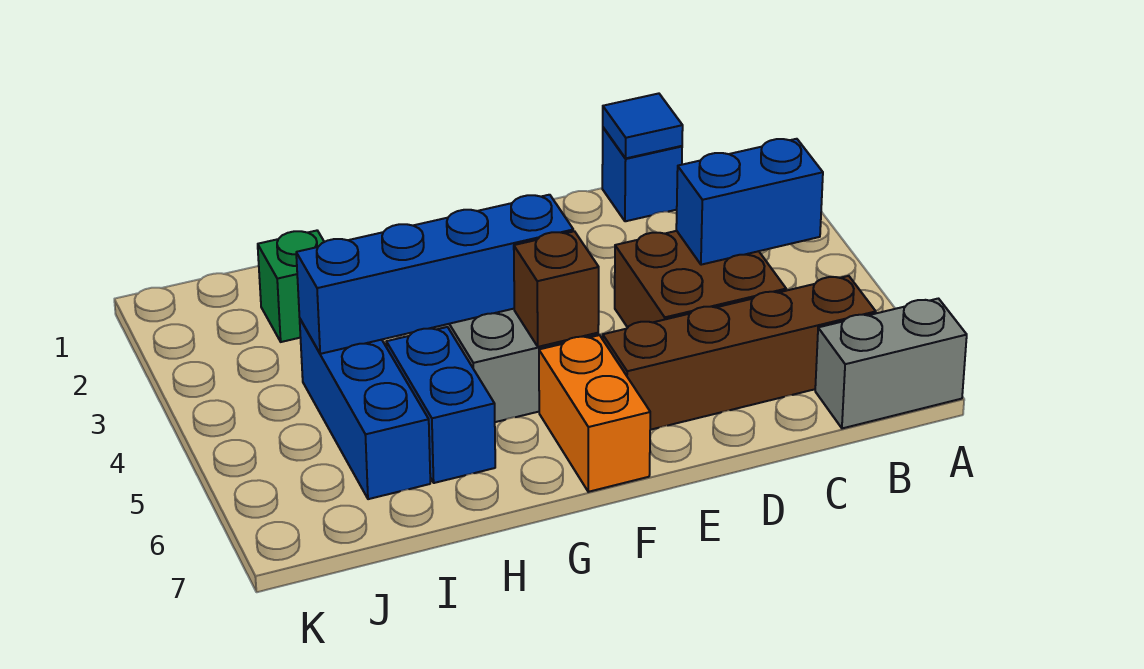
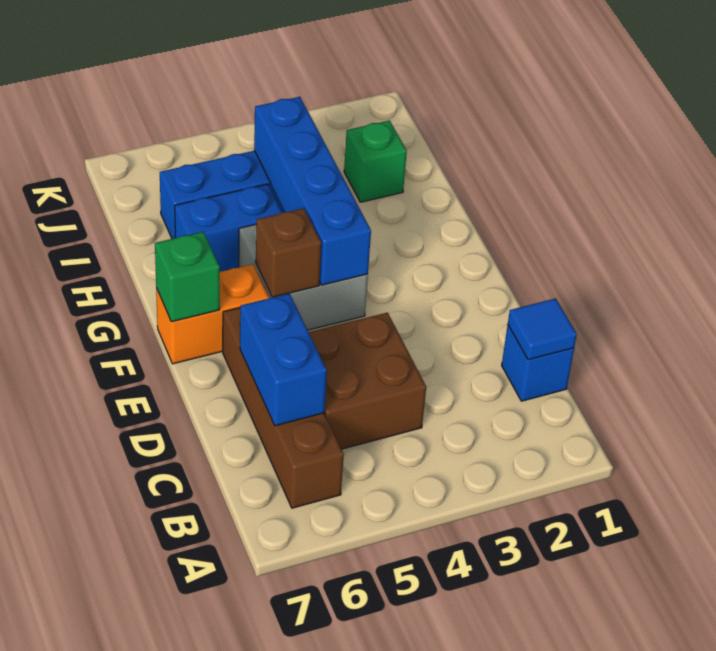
grey brick A7:B7 level 1 -> none
blue brick B4:C4 level 2 -> blue brick C6:D6 level 2
none -> green brick F7 level 2

